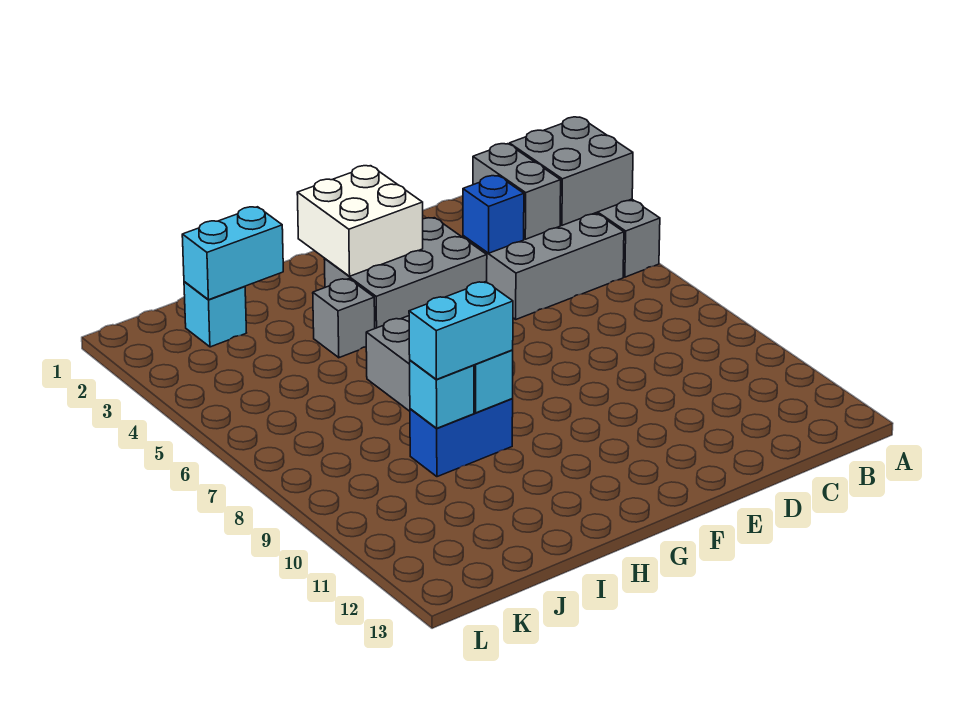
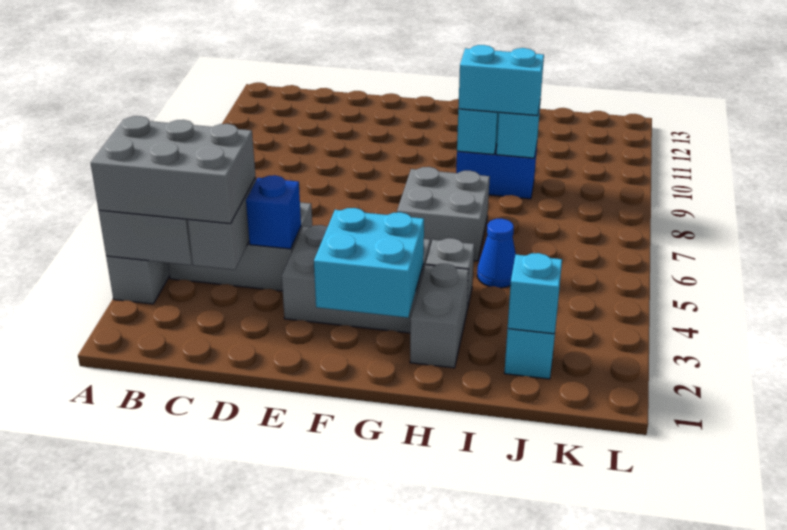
none -> grey brick A3:C4 level 3
white brick F2:G3 level 2 -> cyan brick F2:G3 level 2
none -> grey brick H2:H3 level 1
cyan brick I2:J2 level 2 -> cyan brick J2 level 2
none -> blue cone I5 level 1

